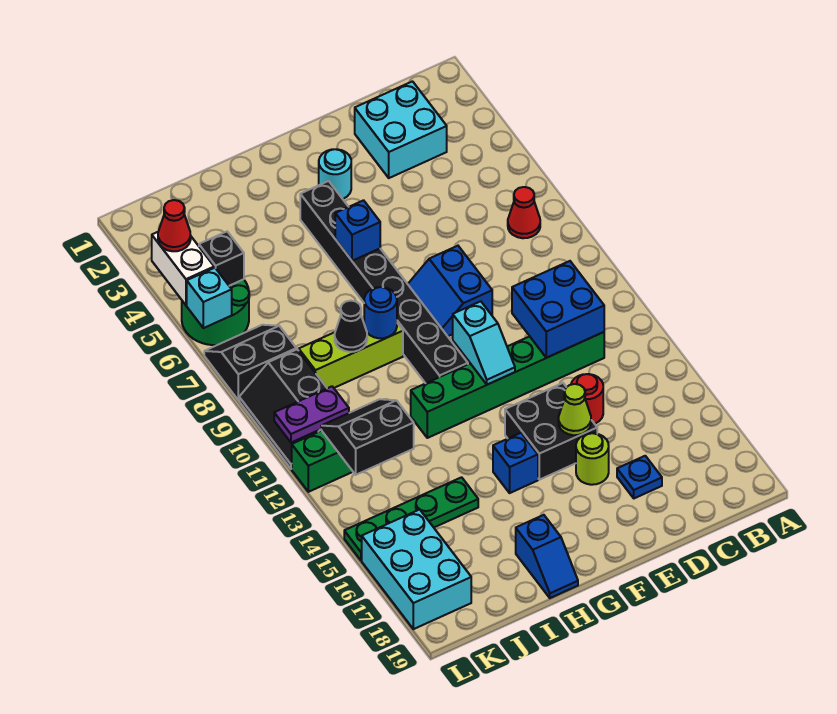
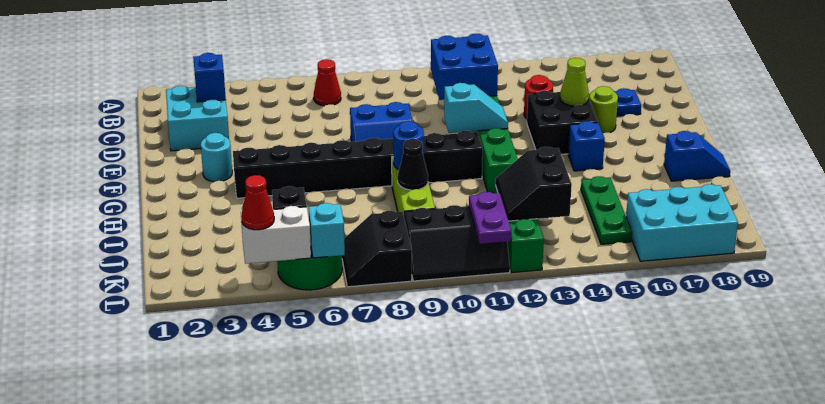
blue brick G6 level 2 -> blue brick C3 level 2
green plate I15:L15 level 1 -> green plate I15:K15 level 1

